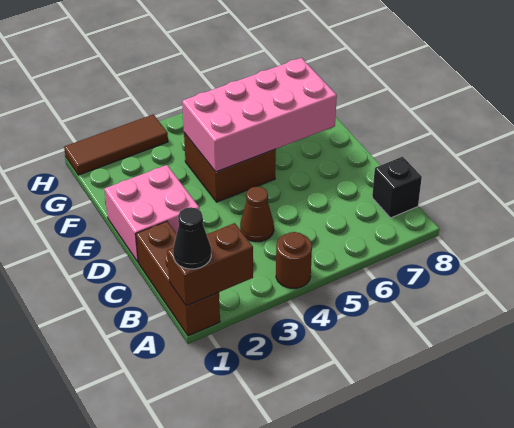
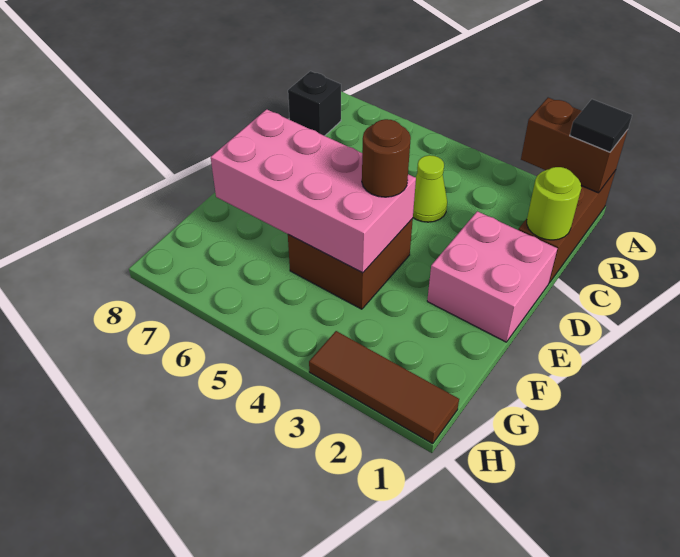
black cone A1 level 3 -> black tile A1 level 3
brown round brick A4 level 1 -> brown round brick E4 level 3
none -> lime round brick C1 level 2
brown cone C4 level 1 -> lime cone C4 level 1

